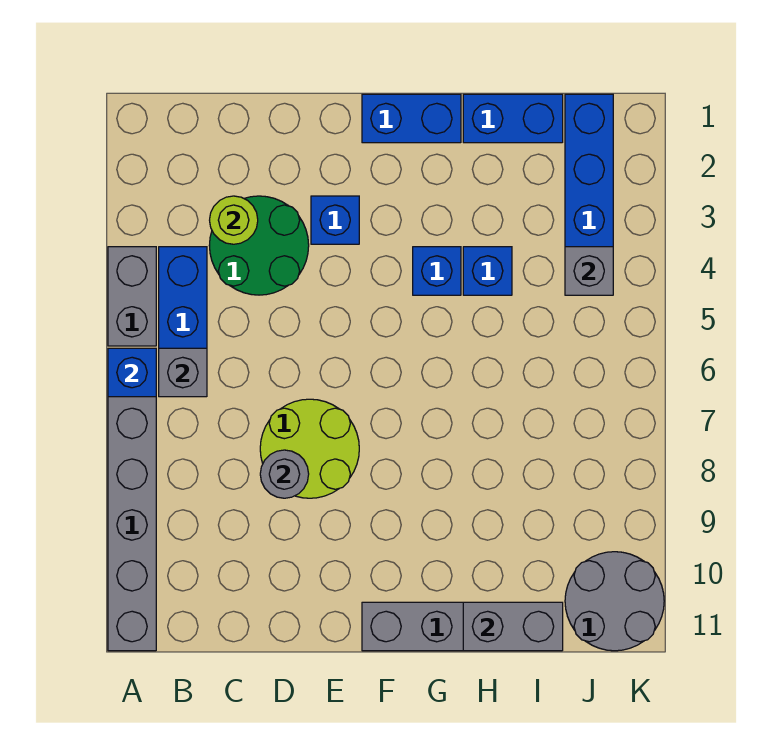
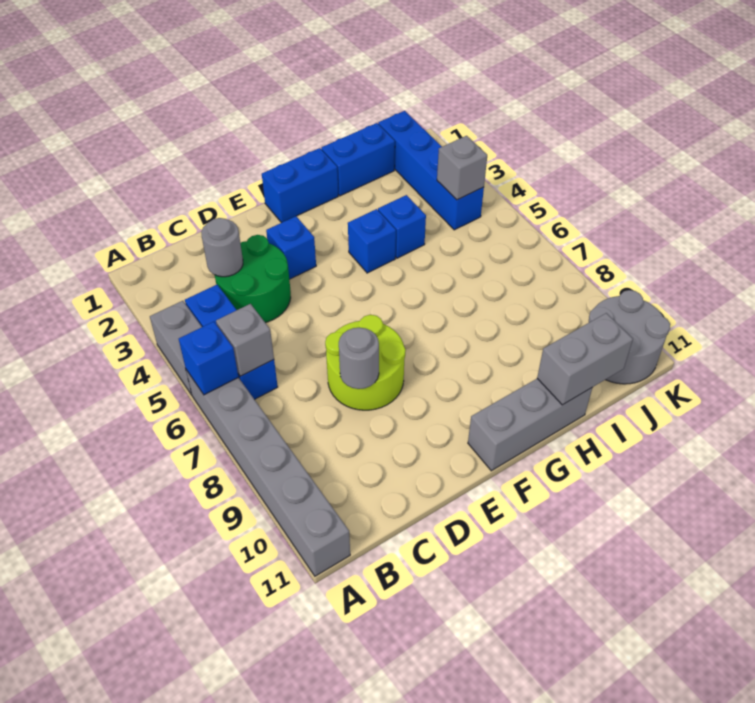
lime round brick C3 level 2 -> grey round brick C3 level 2

